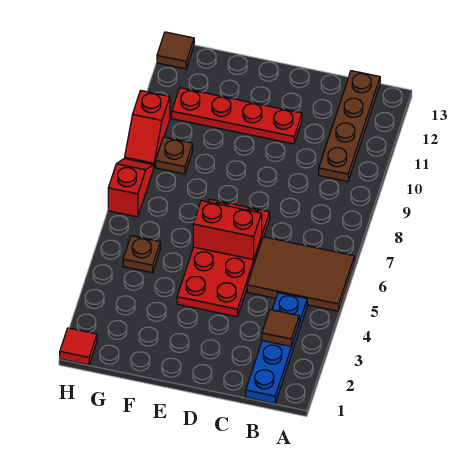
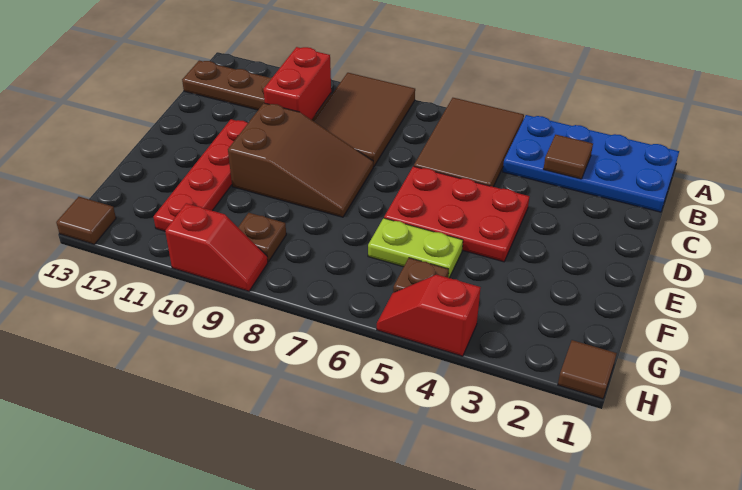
none -> brown tile A8:C9 level 1
blue plate B1:B4 level 1 -> blue plate A1:B4 level 1
red plate D4:E7 level 1 -> red plate D4:E6 level 1
red brick D6:E6 level 2 -> red brick B10:C10 level 2
none -> brown slope D8:E10 level 1 top 10
none -> lime plate F5:F6 level 1
red tile H1 level 1 -> brown tile H1 level 1
red slope H7:H8 level 1 top 7 -> red slope H4:H5 level 1 top 4

